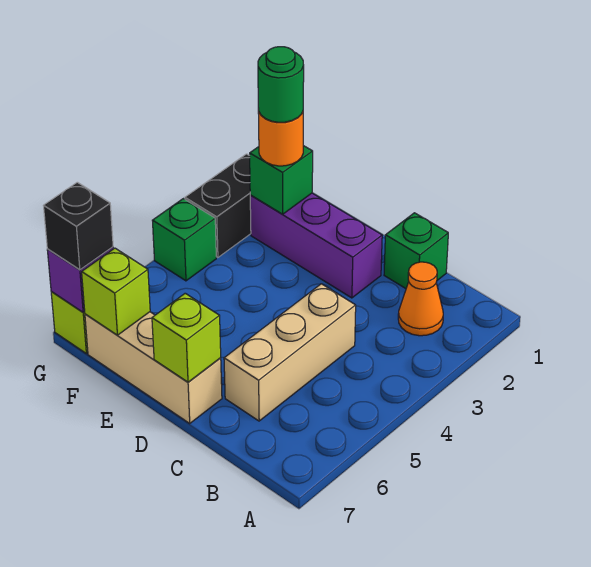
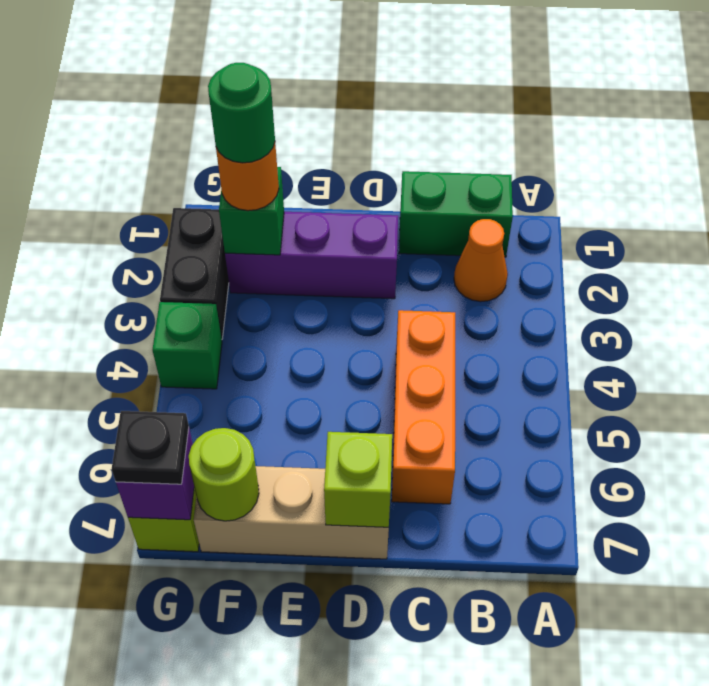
green brick C1 level 1 -> green brick B1:C1 level 1
tan brick C4:C6 level 1 -> orange brick C4:C6 level 1
lime brick F7 level 2 -> lime round brick F7 level 2
black brick G7 level 3 -> black plate G7 level 3

